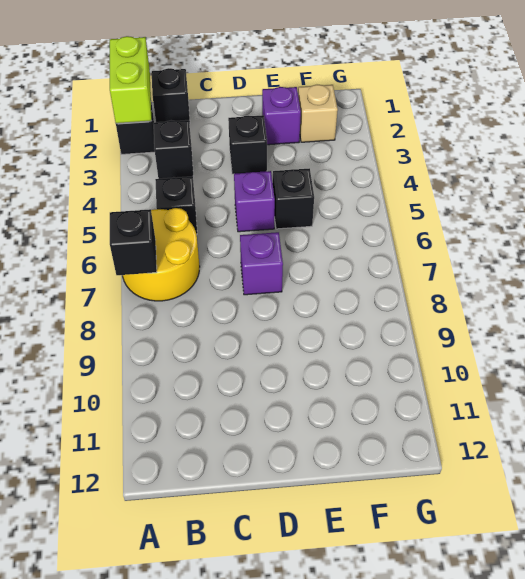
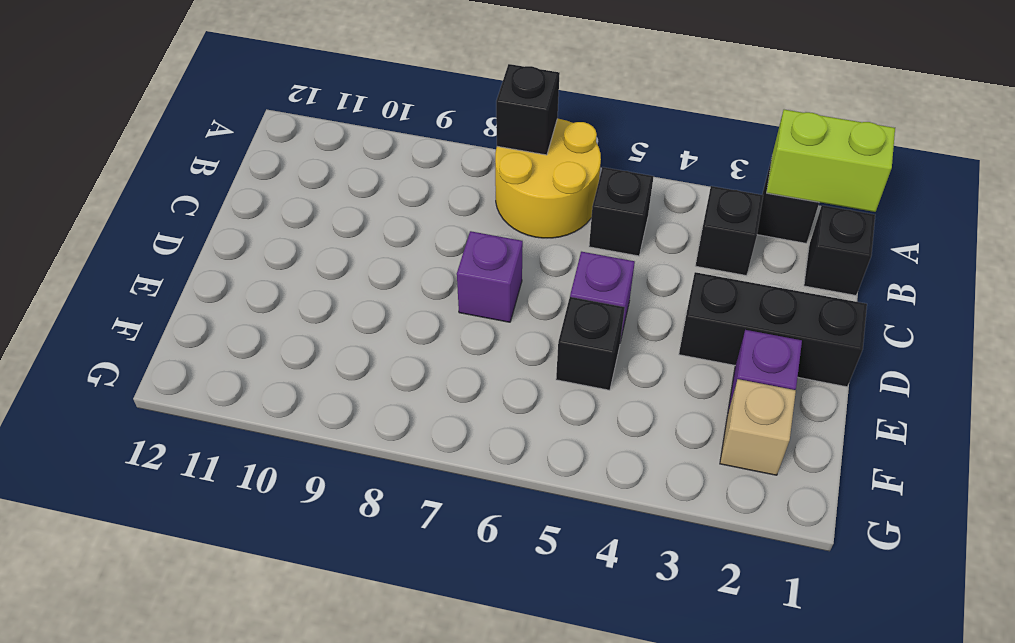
black brick D3 level 1 -> black brick D1:D3 level 1

